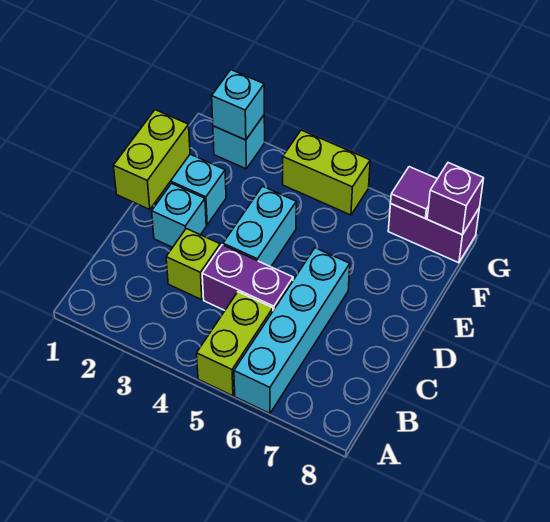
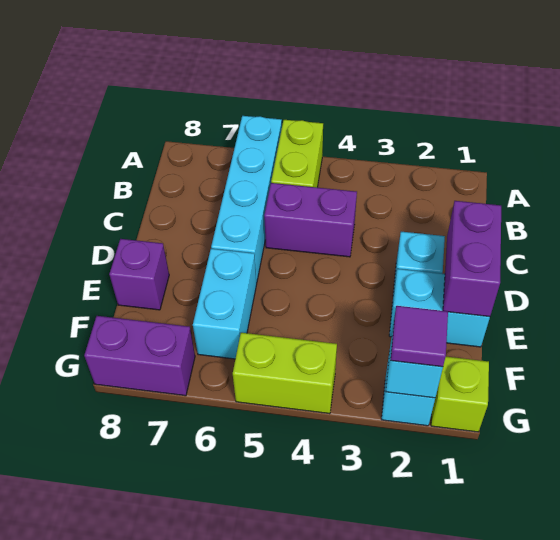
lime brick C3 level 1 -> lime brick G1 level 1
lime brick D1:E1 level 2 -> purple brick D1:E1 level 2
cyan brick D4:E4 level 1 -> cyan brick E6:F6 level 1
purple tile G7 level 2 -> purple tile G2 level 3
purple brick G8 level 2 -> purple brick E8 level 1

